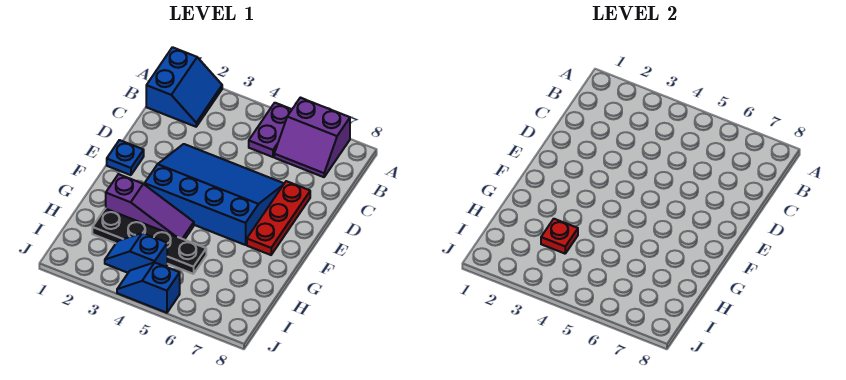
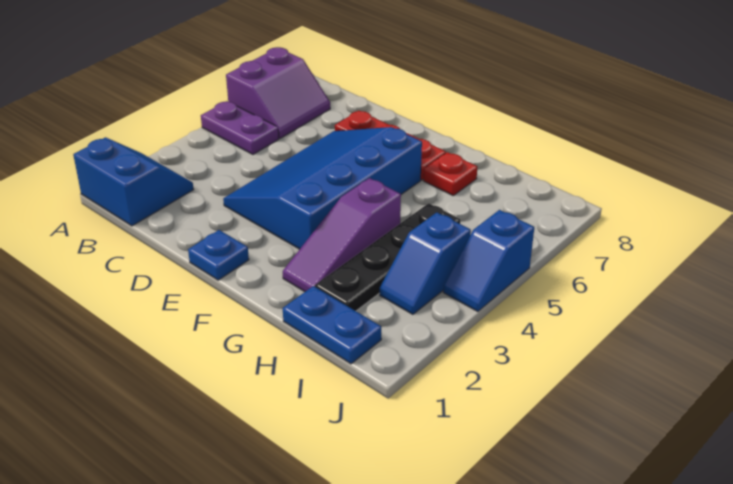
purple slope G2:G4 level 1 top 2 -> purple slope G2:G4 level 1 top 4
none -> blue plate H1:I1 level 1
red plate H3 level 2 -> red plate G7 level 1

